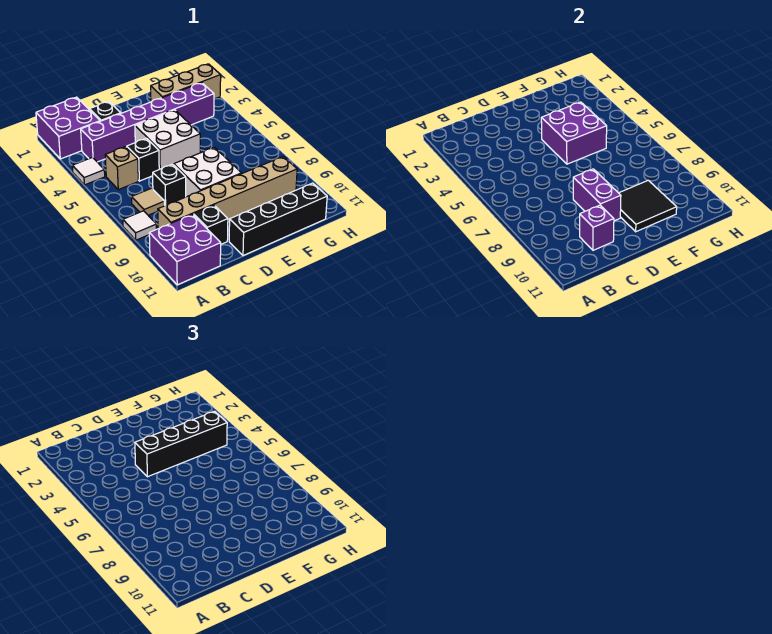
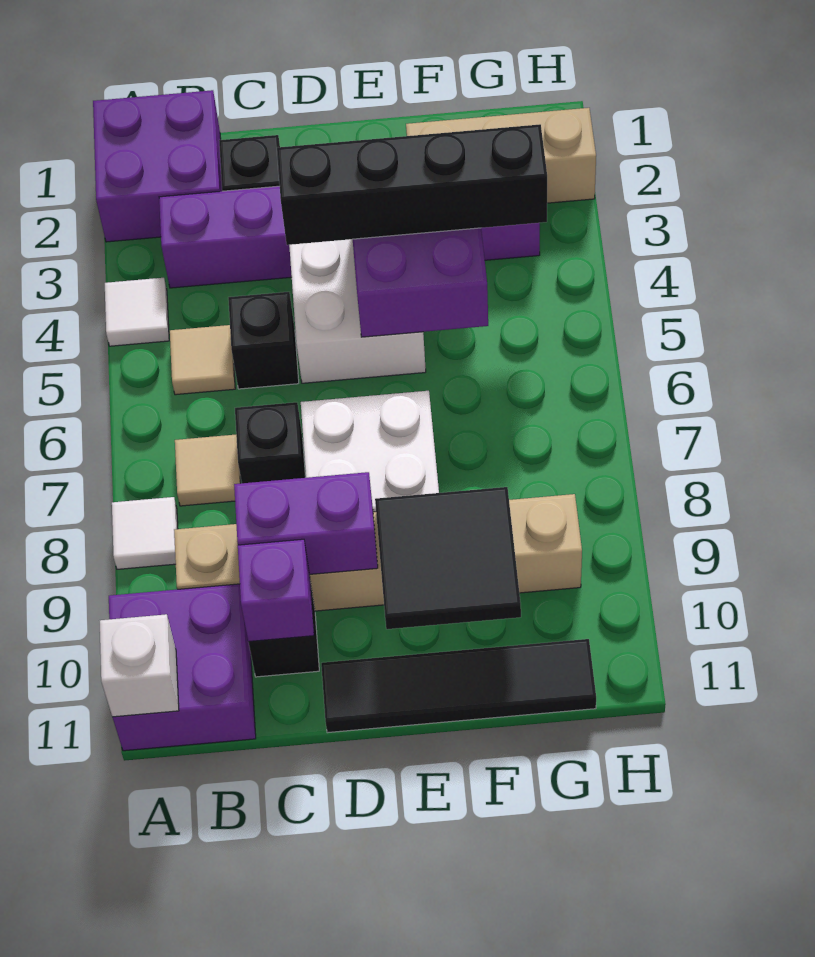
none -> white brick A11 level 2
tan brick B5 level 1 -> tan tile B5 level 1
purple brick D8:D9 level 2 -> purple brick C9:D9 level 2
black brick D11:G11 level 1 -> black tile D11:G11 level 1

